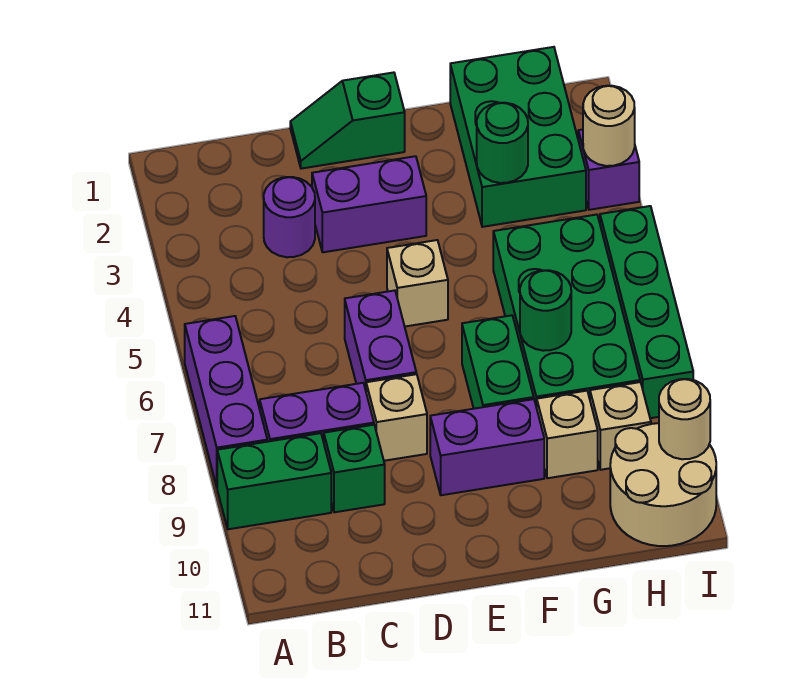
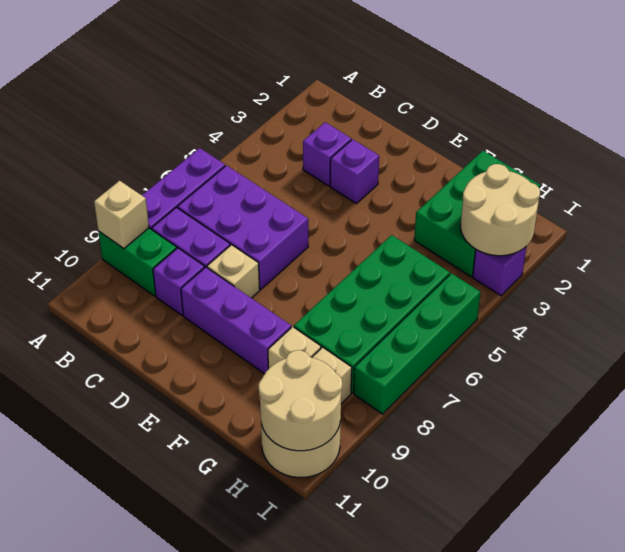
purple round brick C3 level 1 -> purple brick C3 level 1
green brick C9 level 1 -> purple brick C9 level 1
green slope D1:E1 level 1 top E -> none
purple brick D3:E3 level 1 -> purple brick D3 level 1
purple brick D6:D7 level 1 -> purple brick B6:D7 level 1
tan brick E5 level 1 -> tan brick A9 level 2
purple brick E9:F9 level 1 -> purple brick D9:F9 level 1
green brick F7:F8 level 1 -> none
green round brick G3 level 2 -> none
green round brick G7 level 2 -> none
tan round brick I3 level 2 -> tan round brick H2:I3 level 2
tan round brick I10 level 2 -> tan round brick H10:I11 level 2

